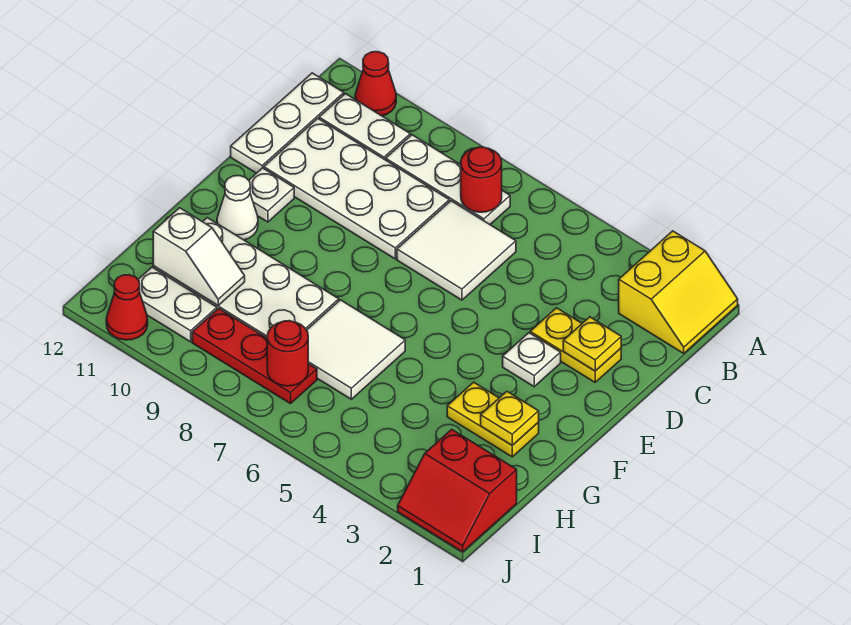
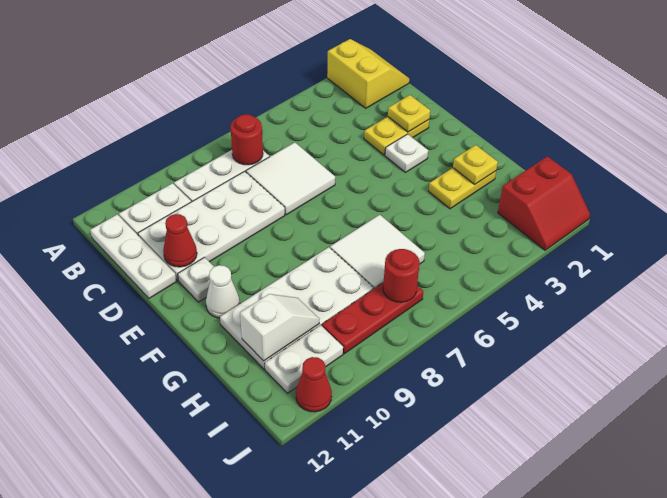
red cone A11 level 1 -> red cone D11 level 2

